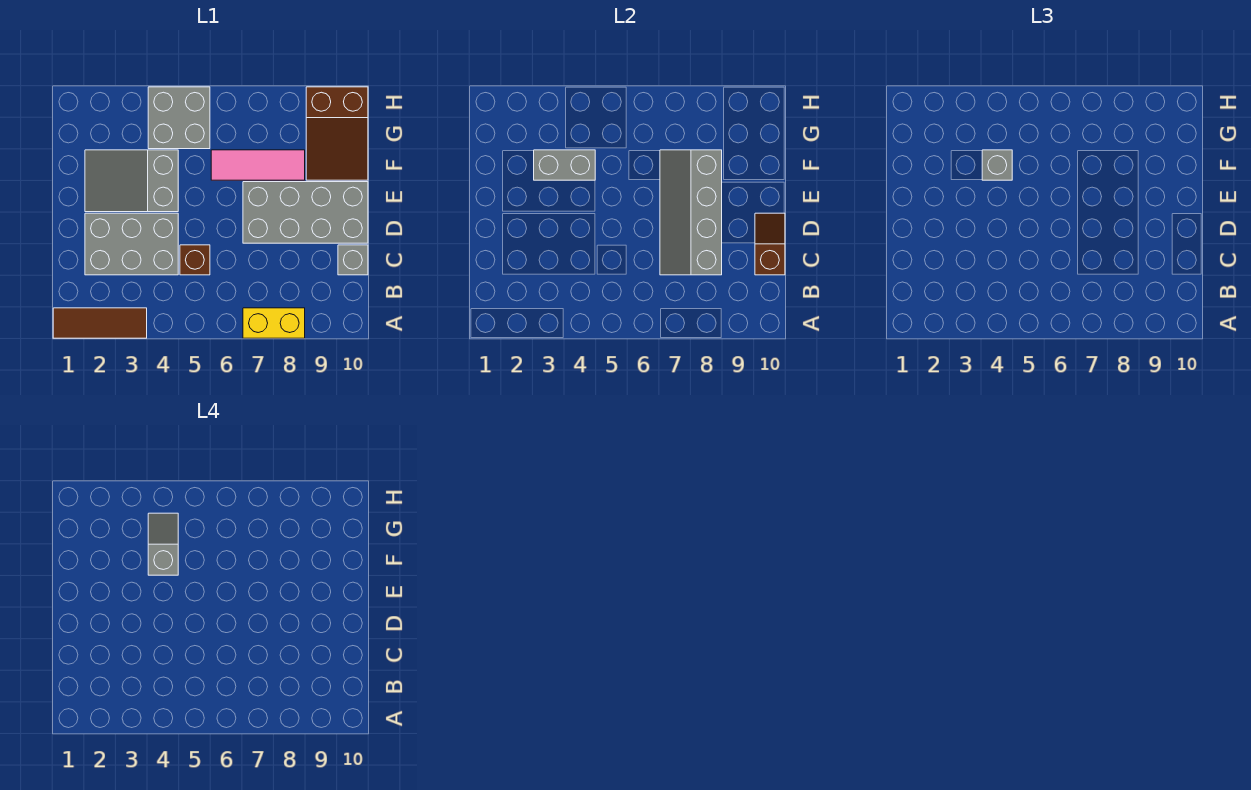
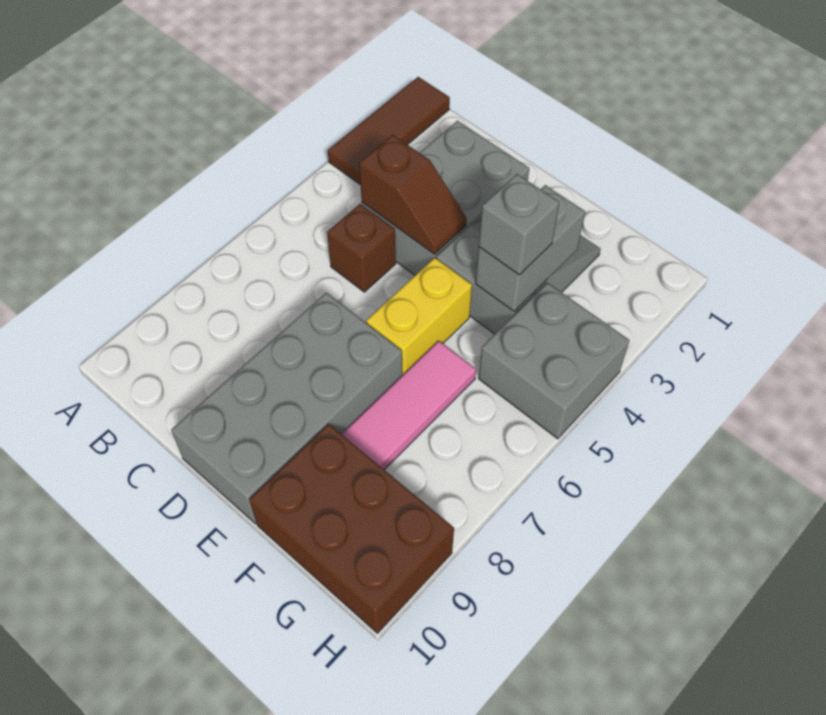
yellow brick A7:A8 level 1 -> yellow brick E5:E6 level 1
grey slope C7:F8 level 2 top 8 -> none
grey brick C10 level 1 -> none
brown slope C10:D10 level 2 top C -> brown slope C4:D4 level 2 top C
grey slope F4:G4 level 4 top F -> none
brown slope F9:H10 level 1 top H -> brown brick F9:H10 level 1

